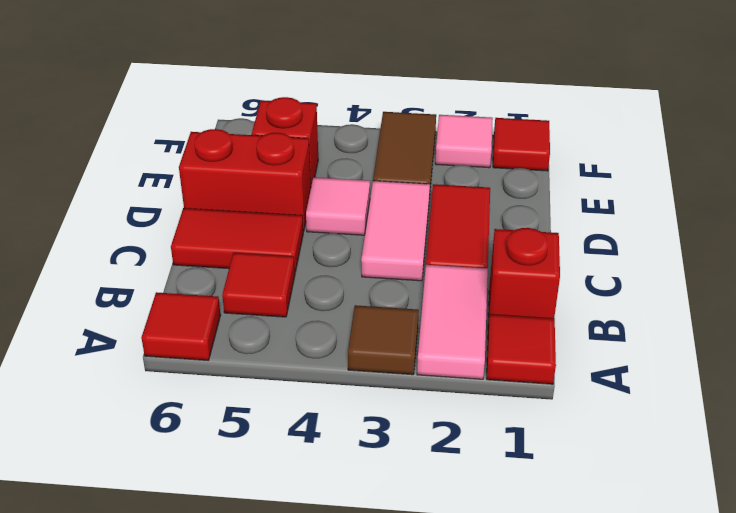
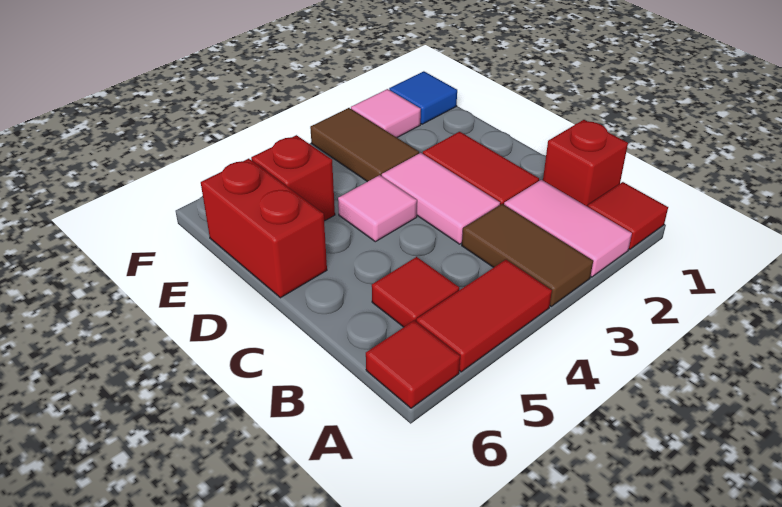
brown tile A3 level 1 -> brown tile A3:B3 level 1
red tile C5:C6 level 1 -> red tile A4:A5 level 1
red brick D5:D6 level 1 -> red brick D6:E6 level 1
red tile F1 level 1 -> blue tile F1 level 1

